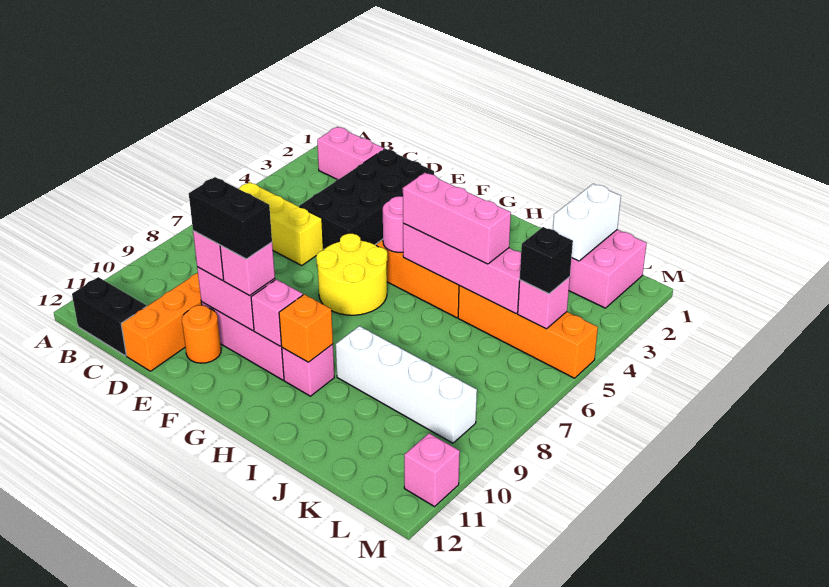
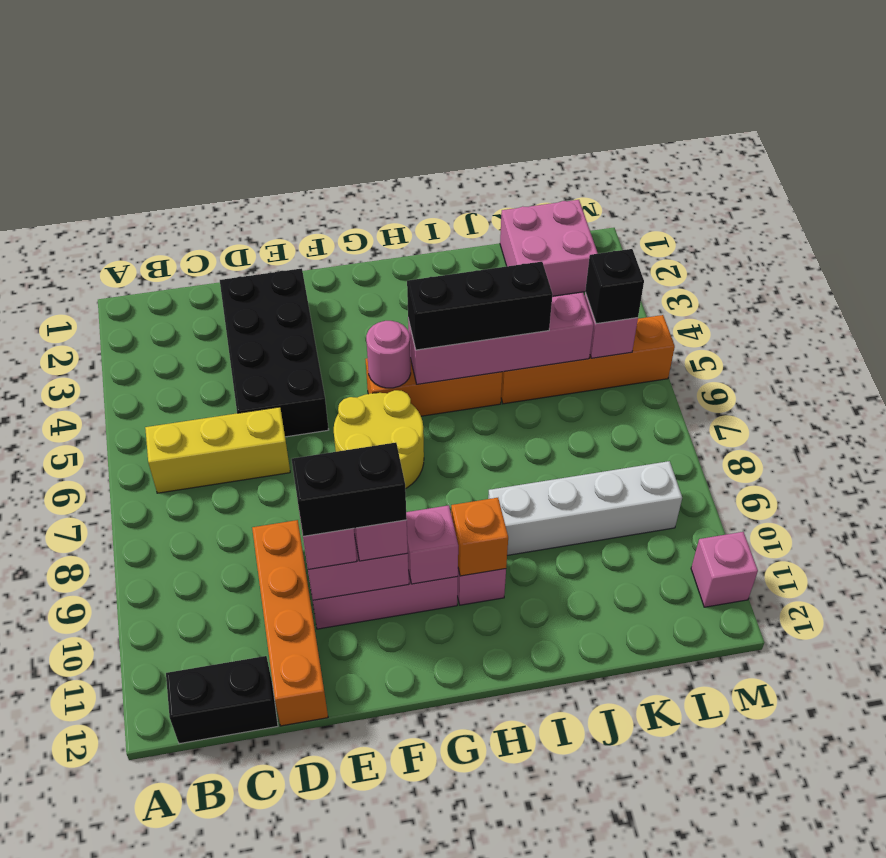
pink brick B2:C2 level 1 -> none
orange round brick E11 level 1 -> none
pink brick H5:J5 level 3 -> black brick H5:J5 level 3
white brick K1:K2 level 2 -> none

